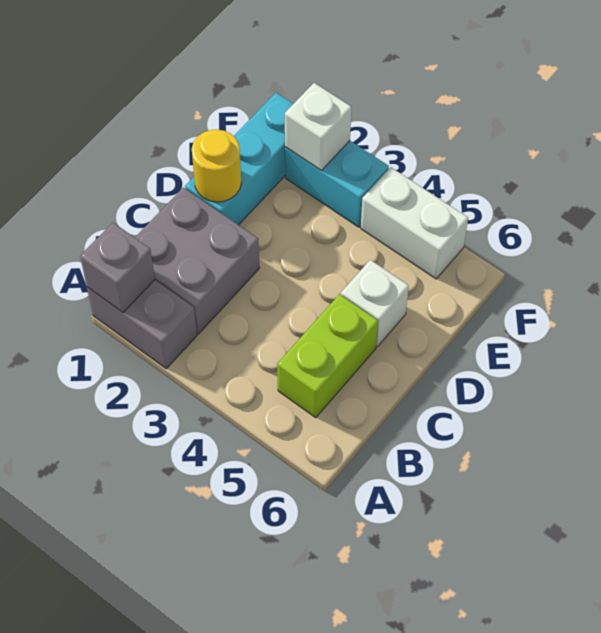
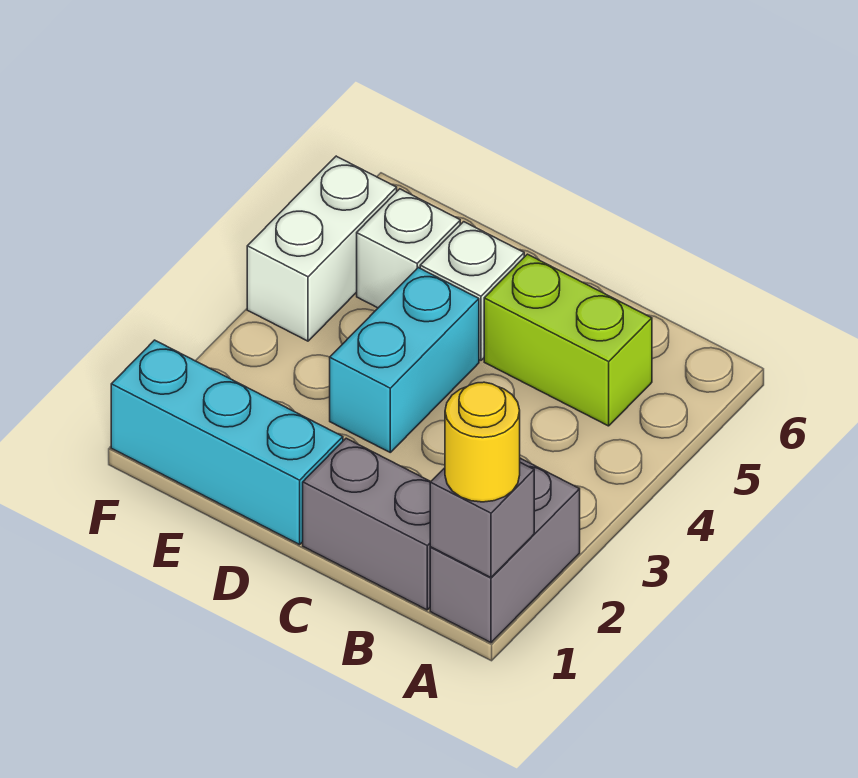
grey brick B1:C2 level 1 -> grey brick B1:C1 level 1
yellow round brick D1 level 2 -> yellow round brick A1 level 3
cyan brick F2:F3 level 1 -> cyan brick D3:D4 level 1
white brick F2 level 2 -> white brick E5 level 1

